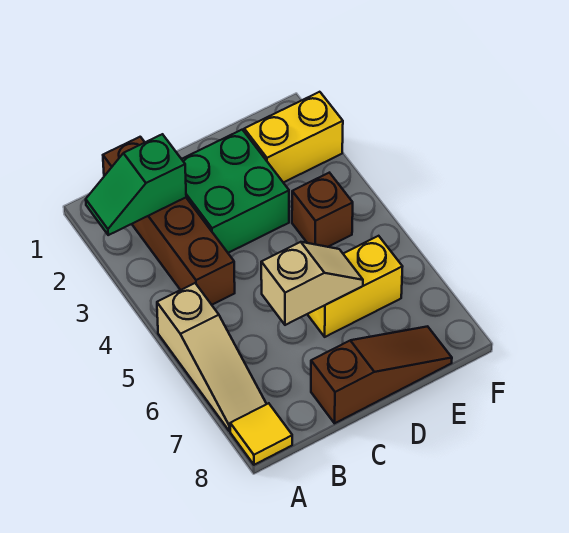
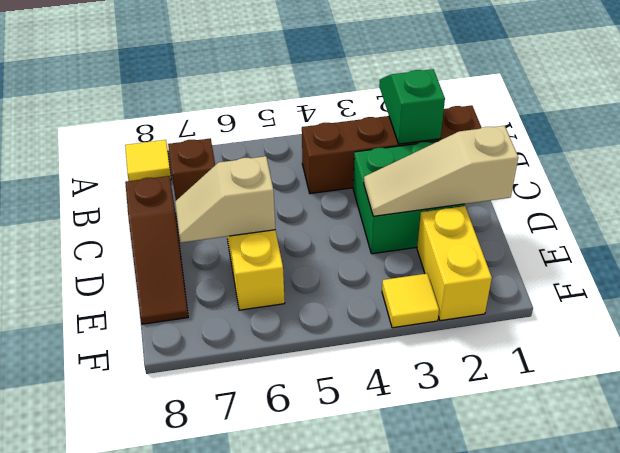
tan slope A5:A7 level 1 top 5 -> tan slope D1:D3 level 2 top 1
tan slope C6:D6 level 2 top C -> tan slope D6:D7 level 2 top 6
brown brick E4 level 1 -> brown brick B7 level 1
none -> yellow tile F3 level 1

